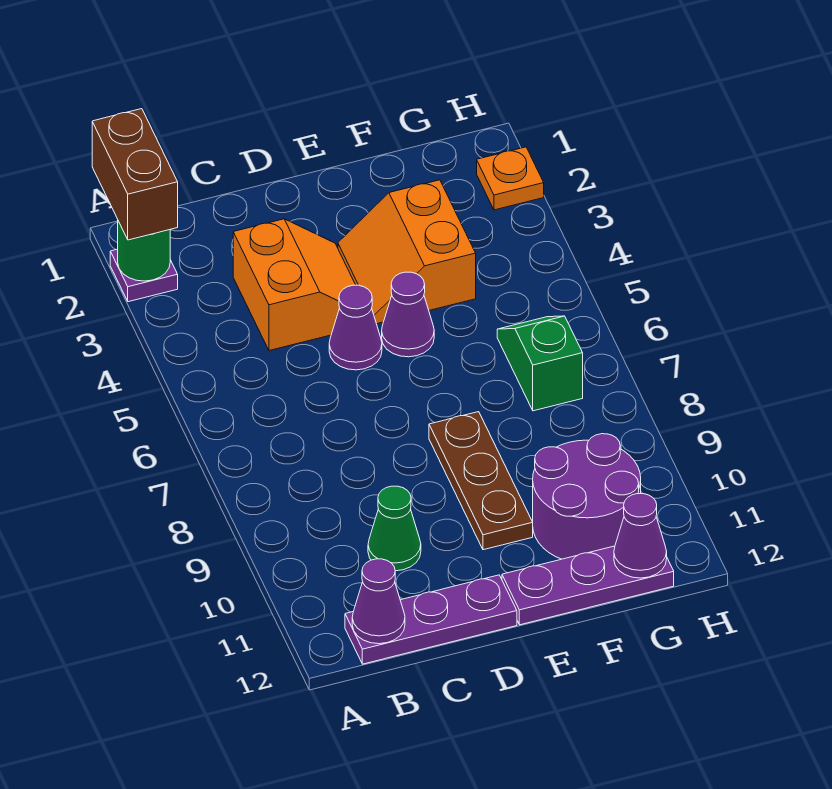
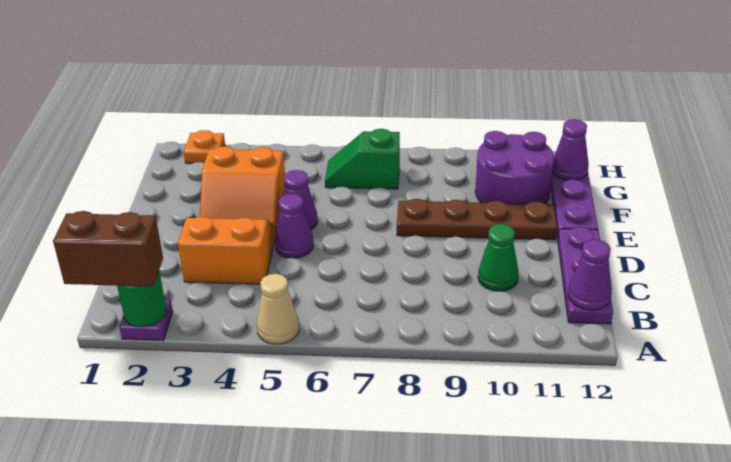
none -> tan cone A5 level 1
brown plate E8:E10 level 1 -> brown plate E8:E11 level 1

